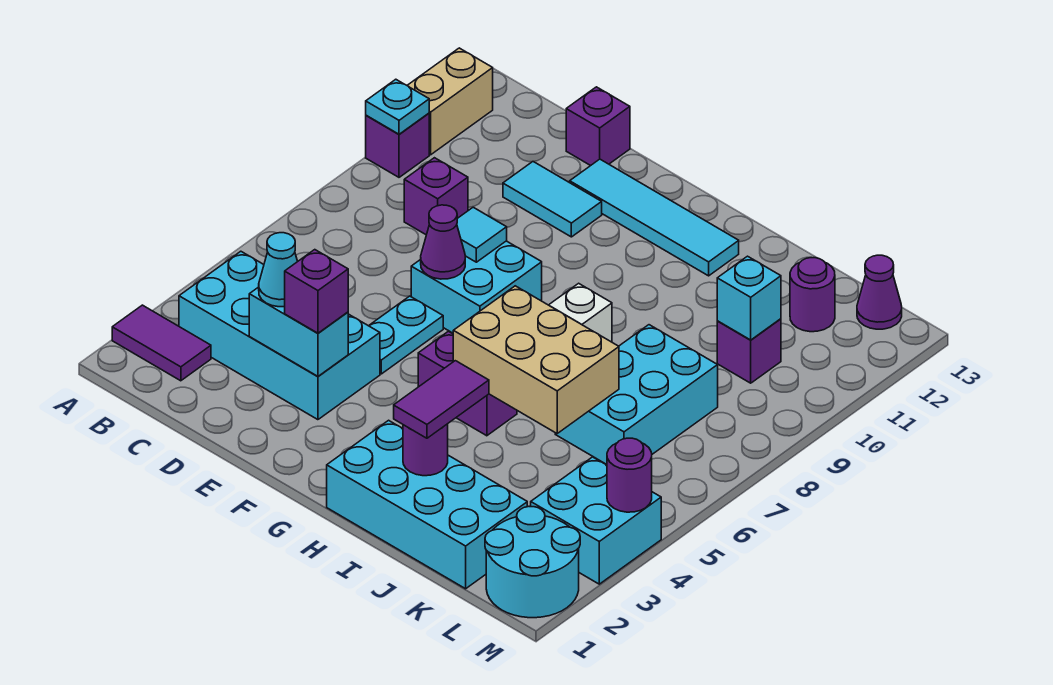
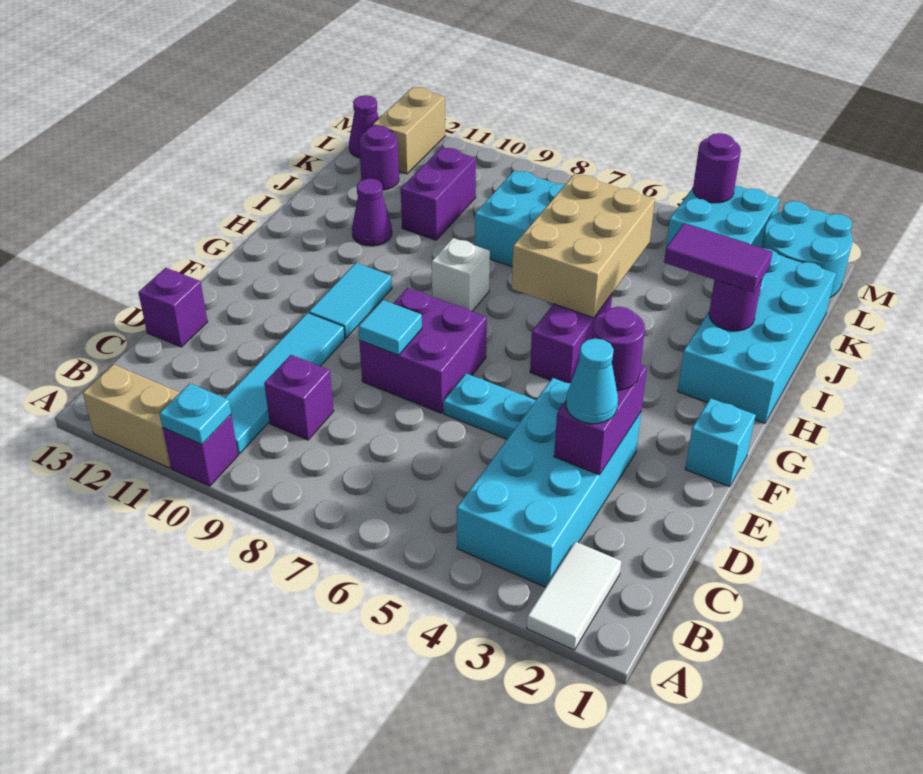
purple tile A2:B2 level 1 -> white tile A2:B2 level 1
cyan brick D3:E3 level 2 -> purple brick D3:E3 level 2
cyan tile D11:E11 level 1 -> cyan tile F10:G10 level 1
purple brick E3 level 3 -> purple round brick E3 level 3
cyan brick E7:F8 level 1 -> purple brick E7:F8 level 1
purple cone E7 level 2 -> purple cone I11 level 1
cyan tile E12:H12 level 1 -> cyan tile B10:E10 level 1
purple brick K10 level 1 -> purple brick J10:K10 level 1
cyan brick K10 level 2 -> cyan brick F1 level 1
none -> tan brick L12:M12 level 1

